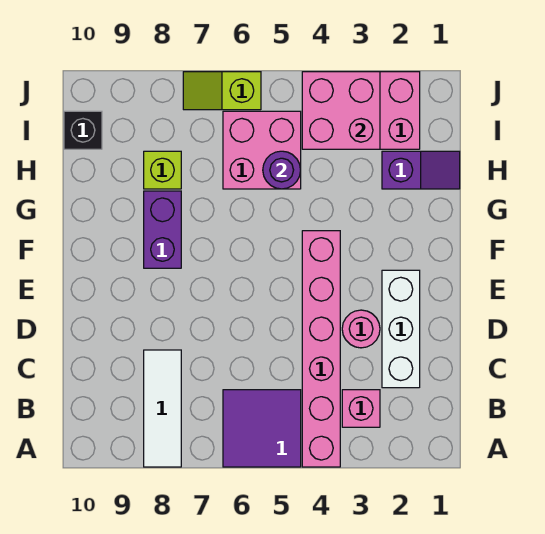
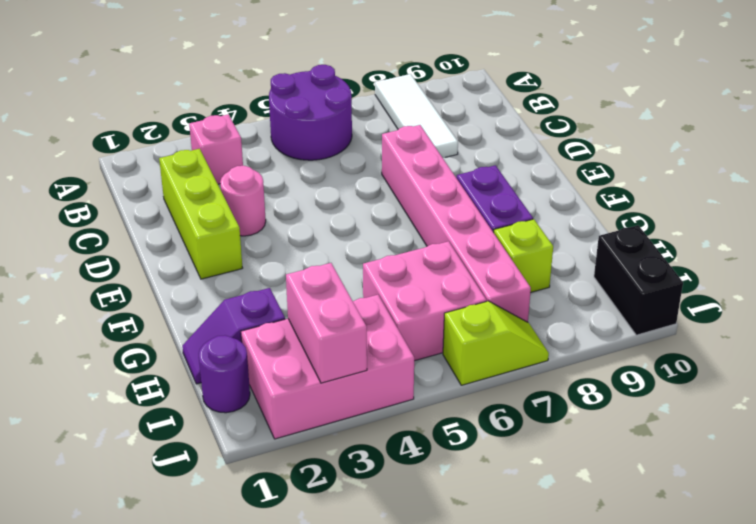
pink brick A4:F4 level 1 -> pink brick D7:I7 level 1
purple tile A5:B6 level 1 -> purple round brick A5:B6 level 1
white brick C2:E2 level 1 -> lime brick C2:E2 level 1
purple round brick H5 level 2 -> purple round brick I1 level 1
pink brick I3:J4 level 2 -> pink brick I3:J3 level 2
black brick I10 level 1 -> black brick I10:J10 level 1

